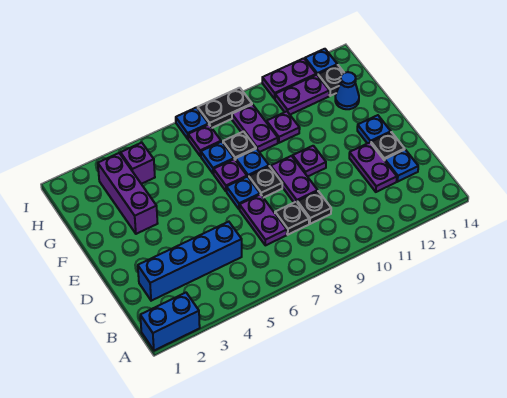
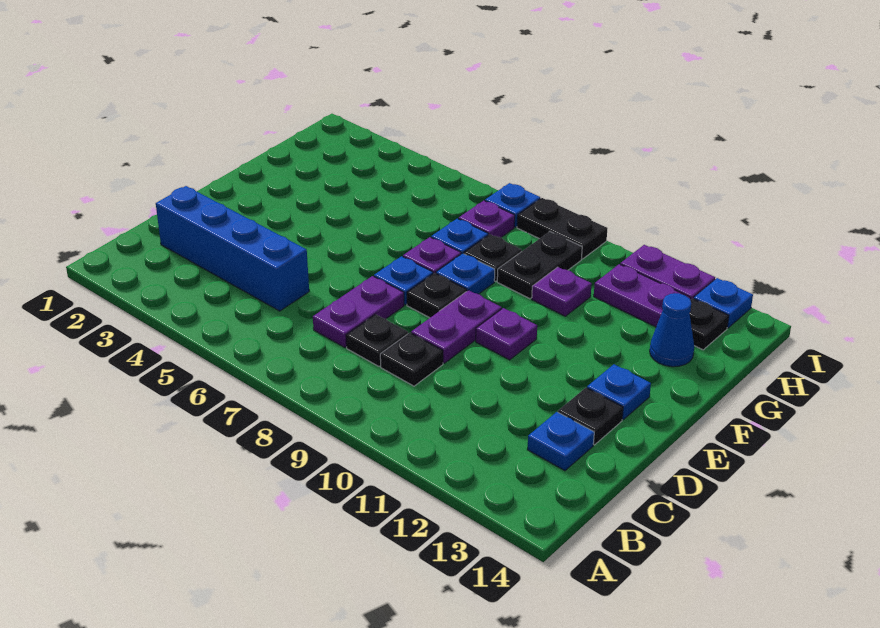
blue brick A1:A2 level 1 -> none
purple plate C12:D12 level 1 -> none
purple brick F3:H3 level 1 -> none
purple plate G9:H9 level 1 -> black plate G9:H9 level 1
purple brick H4 level 1 -> none

